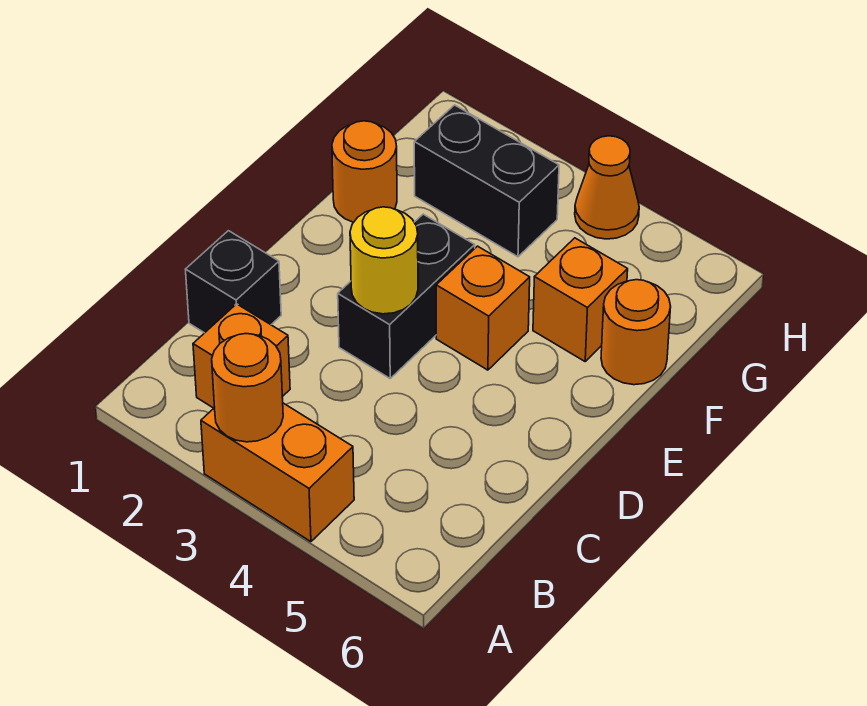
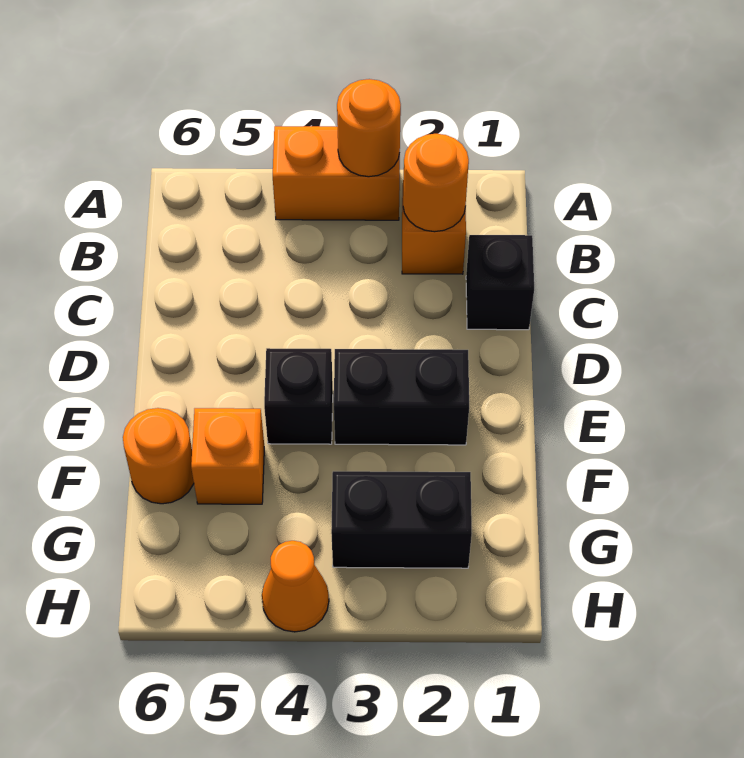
black brick D3:E3 level 1 -> black brick E2:E3 level 1
yellow round brick D3 level 2 -> none
orange brick E4 level 1 -> black brick E4 level 1
orange round brick F1 level 1 -> orange round brick B2 level 2

